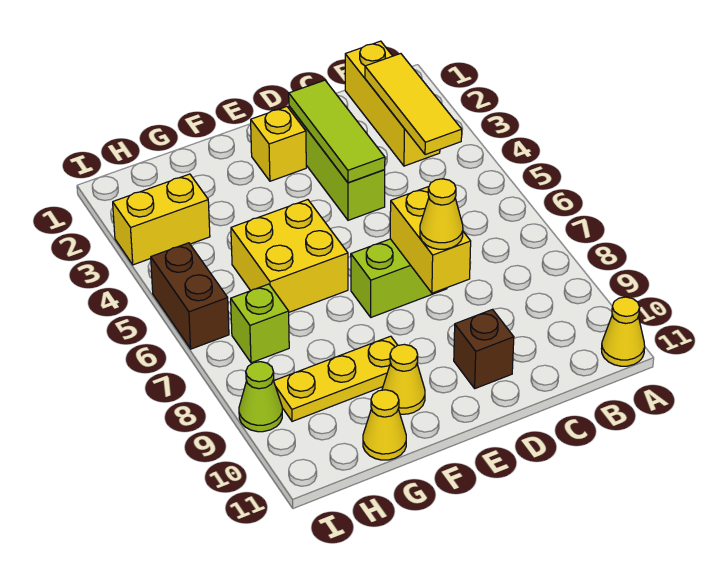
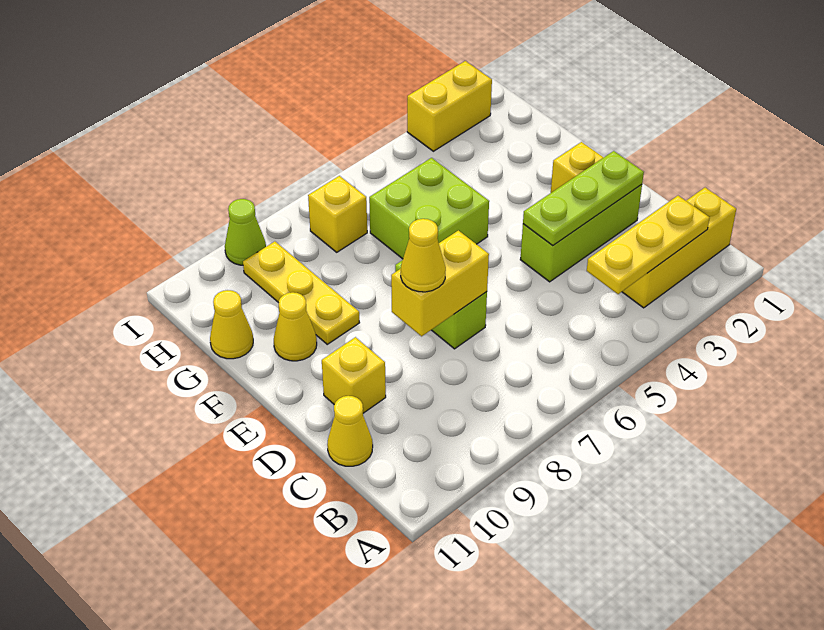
yellow cone A11 level 1 -> yellow cone C11 level 1
yellow tile B2:B4 level 2 -> yellow plate B2:B4 level 2
lime tile D2:D4 level 2 -> lime plate D2:D4 level 2
brown brick D10 level 1 -> yellow brick D10 level 1
yellow brick F5:G6 level 1 -> lime brick F5:G6 level 1
yellow brick H3:I3 level 1 -> yellow brick I2:I3 level 1
lime brick H7 level 1 -> yellow brick H7 level 1
brown brick I5:I6 level 1 -> none

